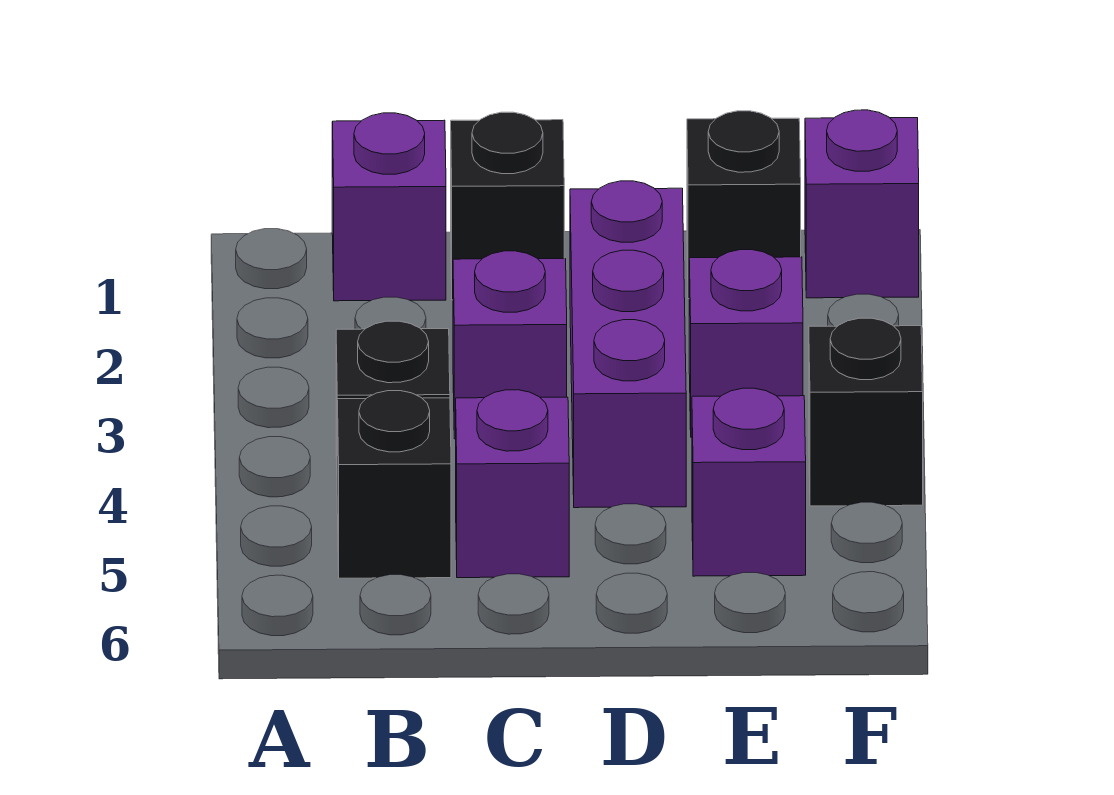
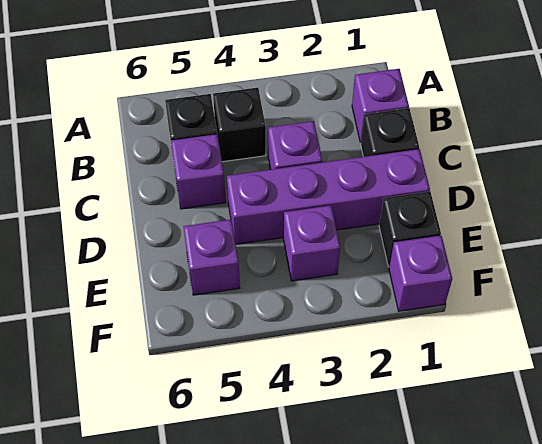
purple brick D2:D4 level 1 -> purple brick D1:D4 level 1
black brick F4 level 1 -> none

